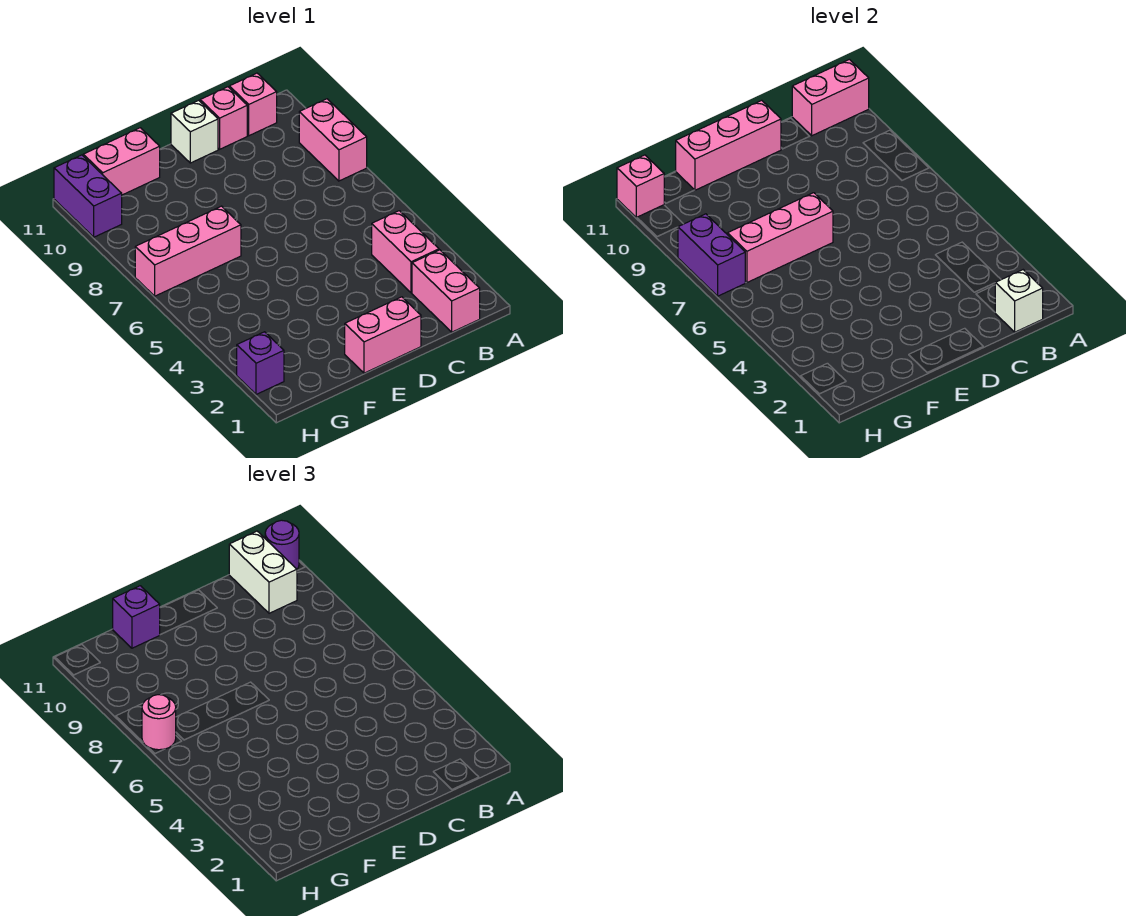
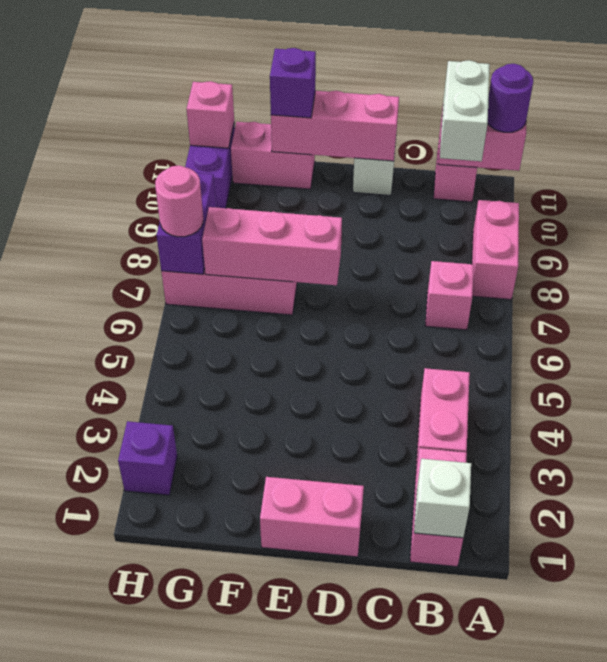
pink brick C11 level 1 -> pink brick B7 level 1

